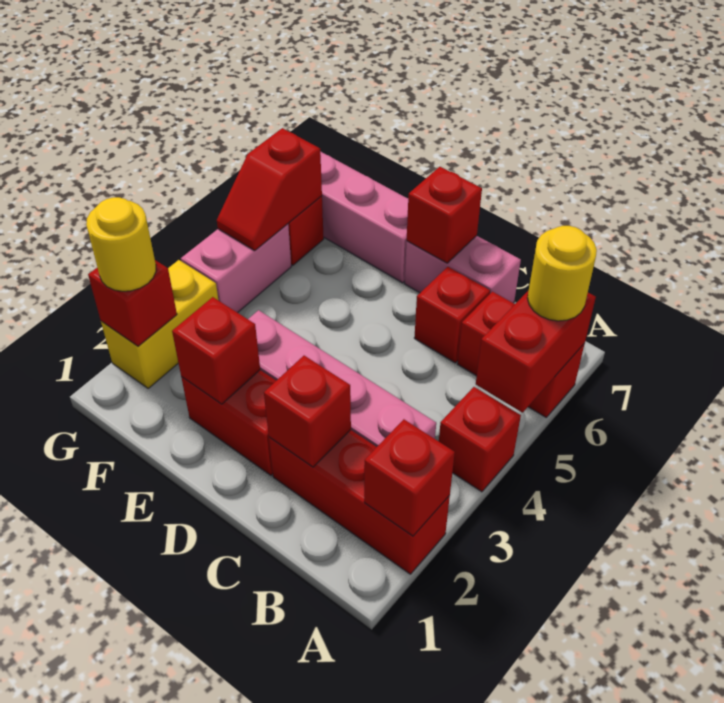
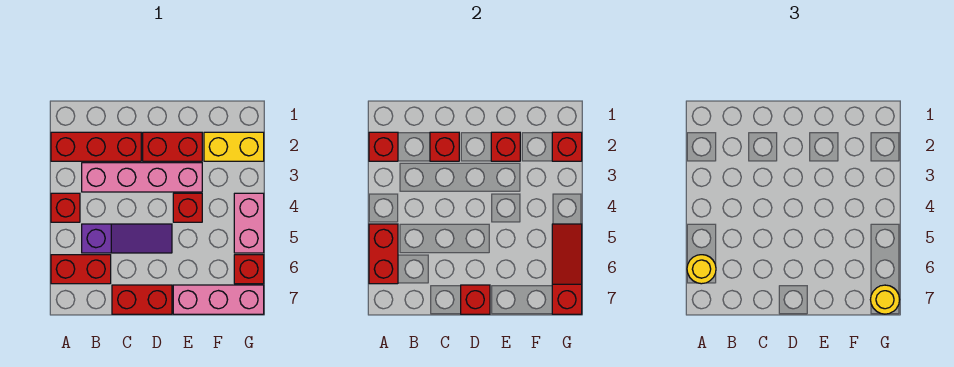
none -> purple slope B5:D5 level 1 top B
red brick C6 level 1 -> red brick E4 level 1
pink brick C7:D7 level 1 -> red brick C7:D7 level 1
yellow brick G2:G3 level 1 -> yellow brick F2:G2 level 1
yellow round brick G2 level 3 -> yellow round brick G7 level 3
red slope G5:G6 level 2 top 6 -> red slope G5:G7 level 2 top 7

